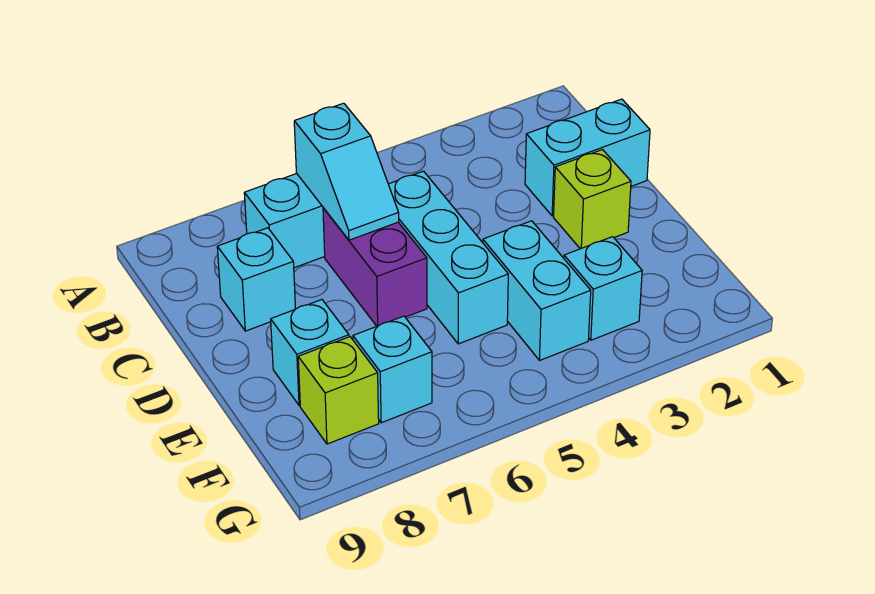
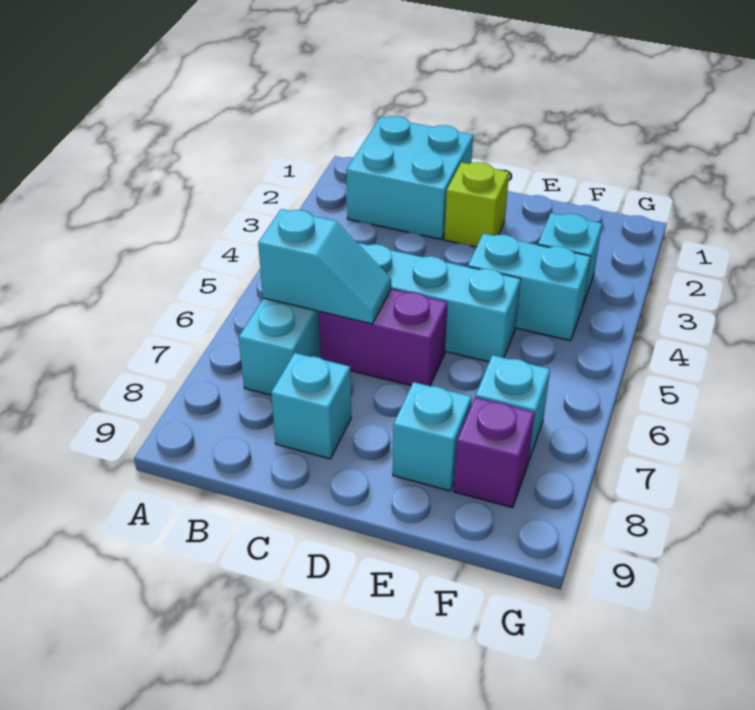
cyan brick C1:C2 level 1 -> cyan brick B1:C2 level 1
lime brick F8 level 1 -> purple brick F8 level 1

